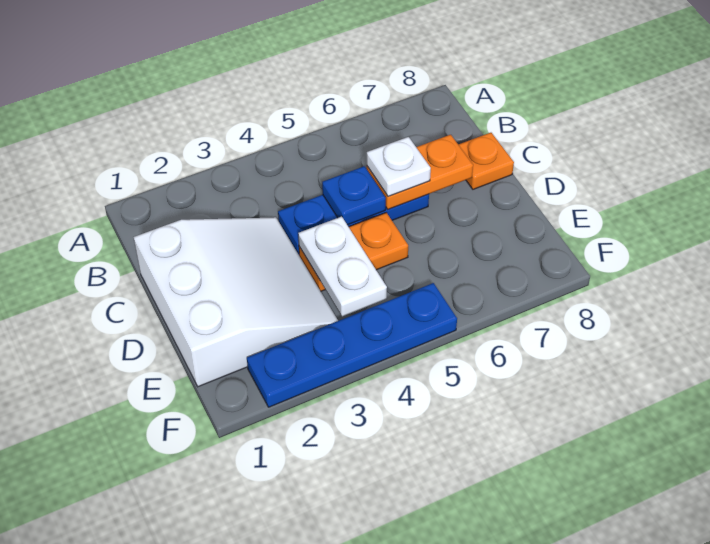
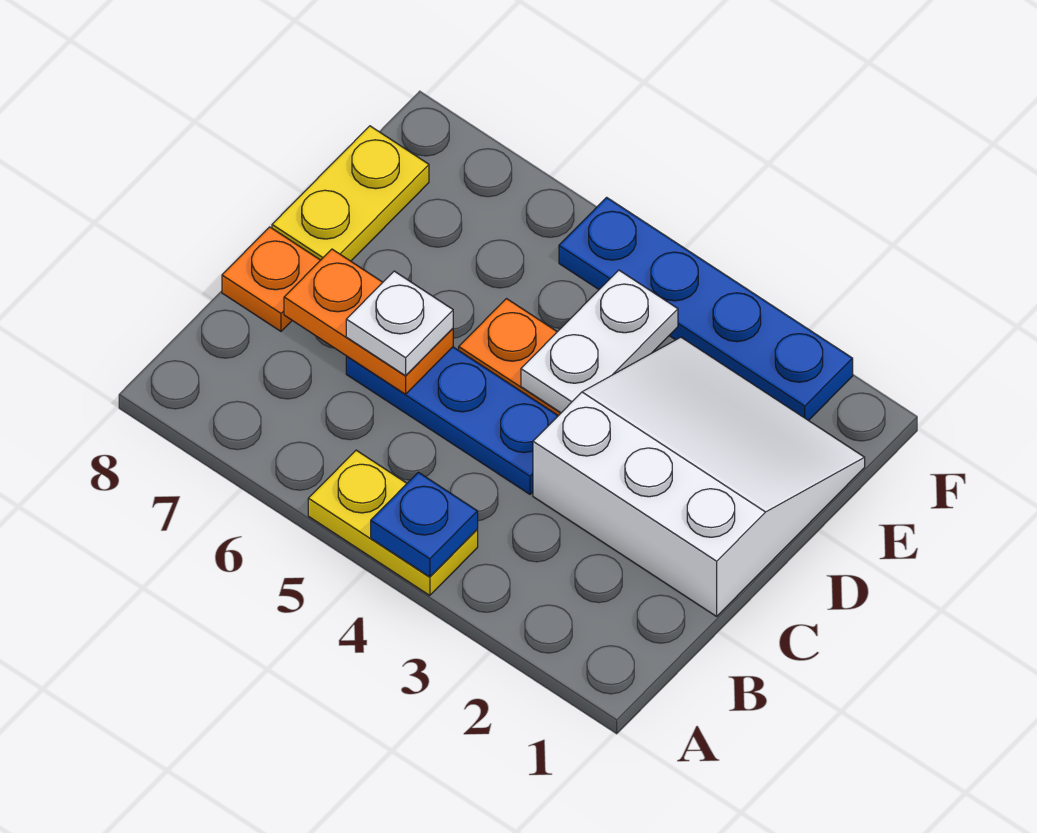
none -> yellow plate A4:A5 level 1
white slope C1:E3 level 1 top 1 -> white slope C1:E3 level 1 top C
blue plate C5 level 2 -> blue plate A4 level 2
none -> yellow plate D8:E8 level 1

